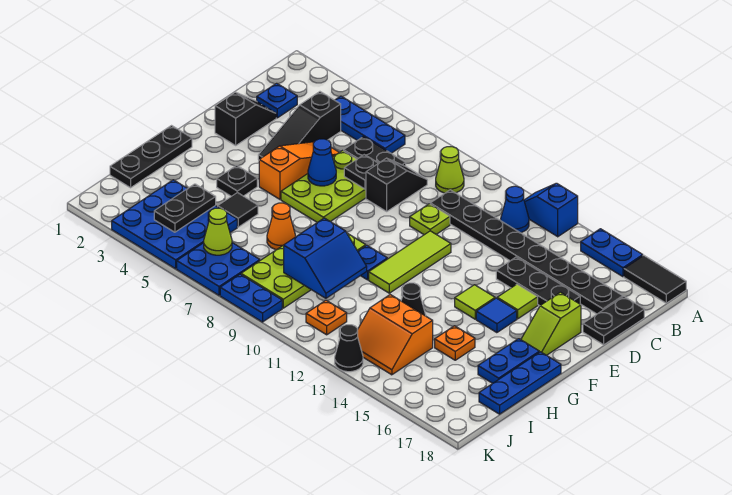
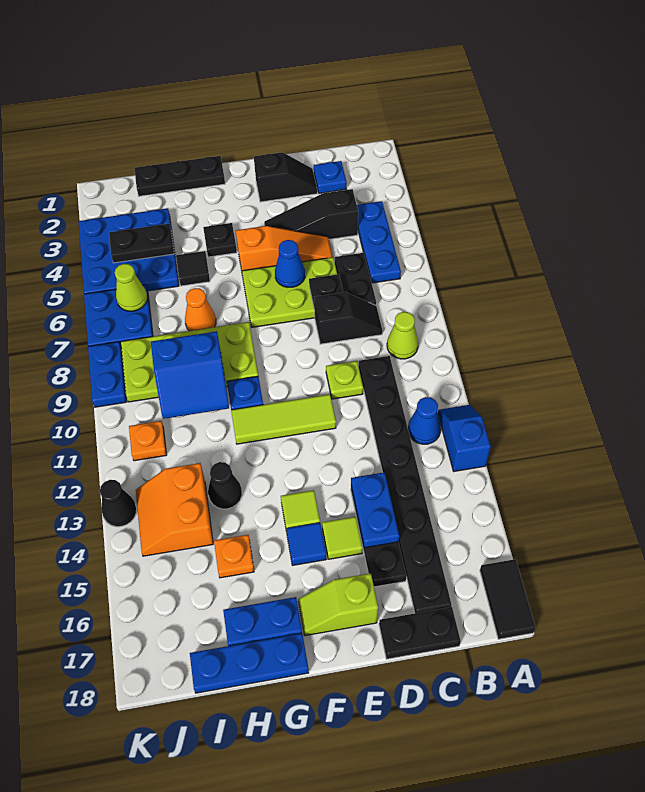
blue plate A15:A16 level 1 -> blue plate D14:D15 level 2

